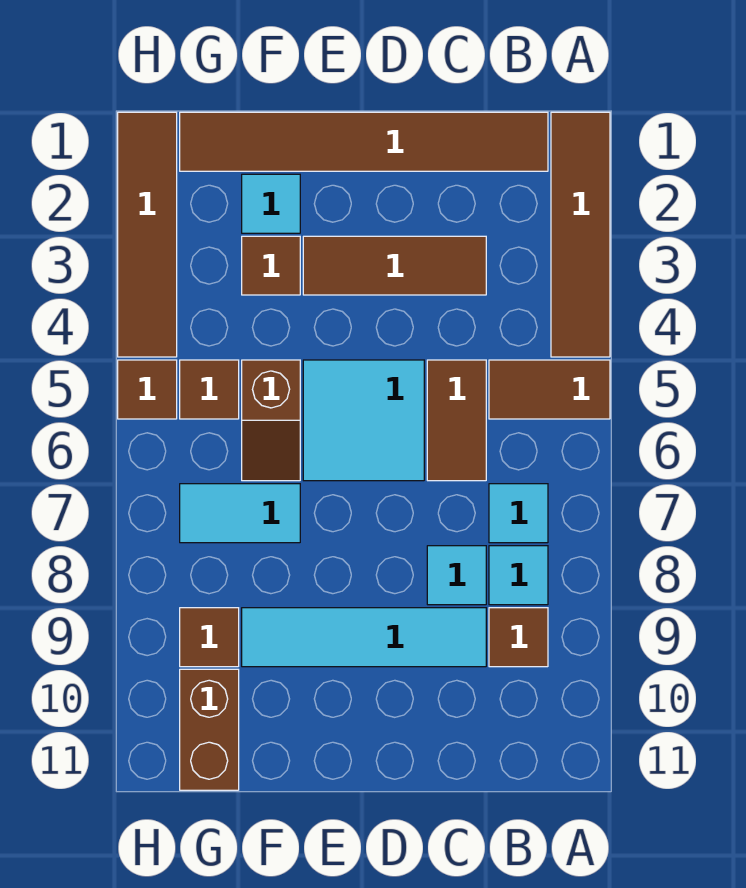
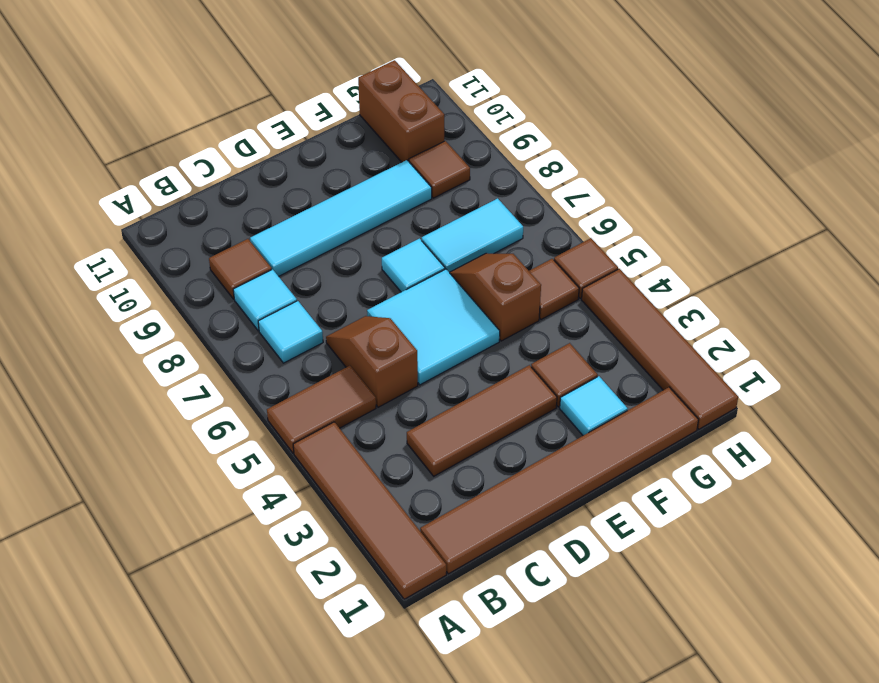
brown tile C5:C6 level 1 -> brown slope C5:C6 level 1 top 5
cyan tile C8 level 1 -> cyan tile E7 level 1

